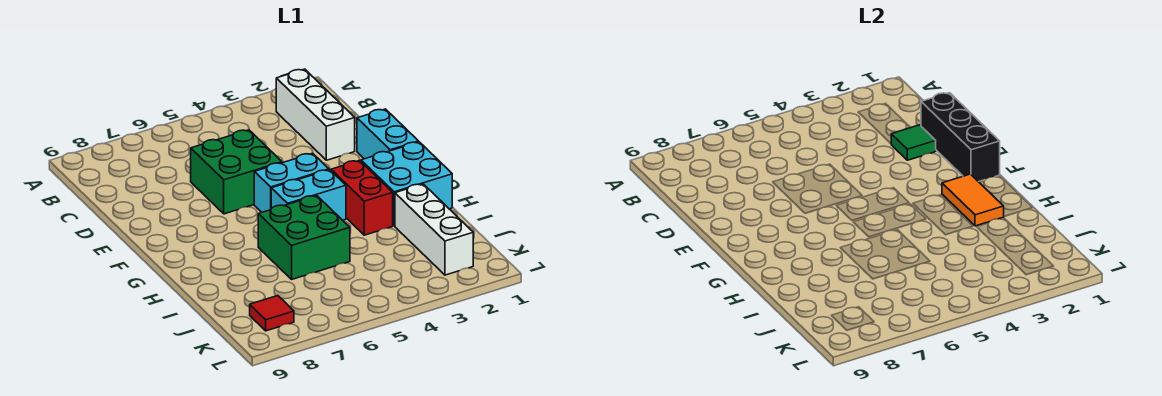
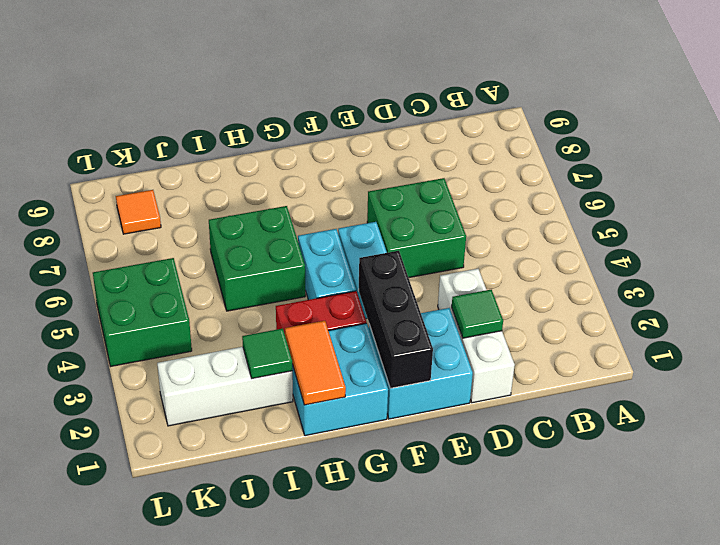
white brick B2:D2 level 1 -> white brick D1:D3 level 1
black brick D1:F1 level 2 -> black brick F1:F3 level 2
cyan brick E1:F1 level 1 -> cyan brick E1:F2 level 1
orange tile G2:H2 level 2 -> orange tile H1:H2 level 2
none -> green tile I2 level 2
none -> green brick K4:L5 level 1
red tile K8 level 1 -> orange tile K8 level 1

